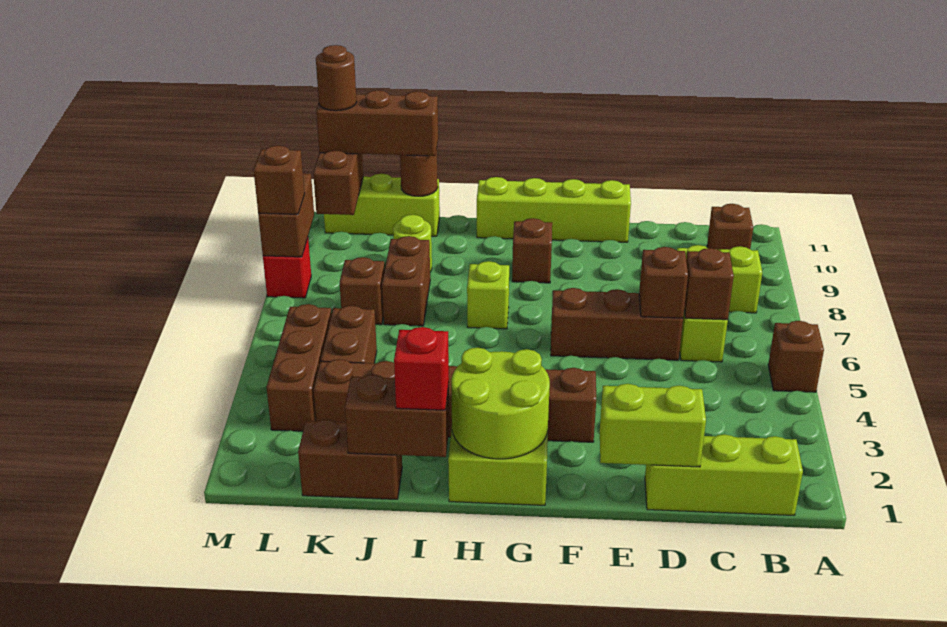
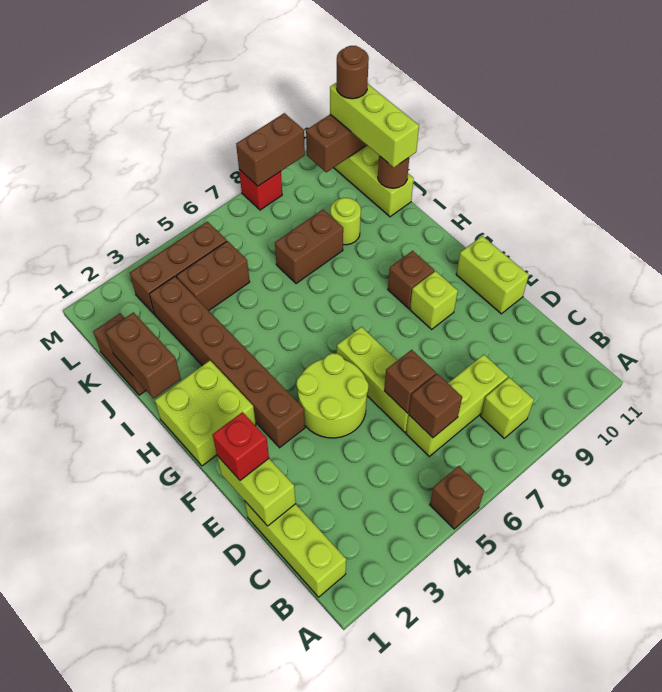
brown brick B10 level 1 -> none
brown brick D6:F6 level 1 -> lime brick D6:F6 level 1
lime brick E11:H11 level 1 -> lime brick E11:F11 level 1
lime round brick G1:H2 level 2 -> lime round brick E4:F5 level 1
lime brick H7 level 1 -> lime brick F9 level 1
red brick I1 level 3 -> red brick E1 level 3
brown brick J11:L11 level 3 -> lime brick J11:L11 level 3
brown brick K7 level 1 -> none
brown brick M8 level 3 -> none

